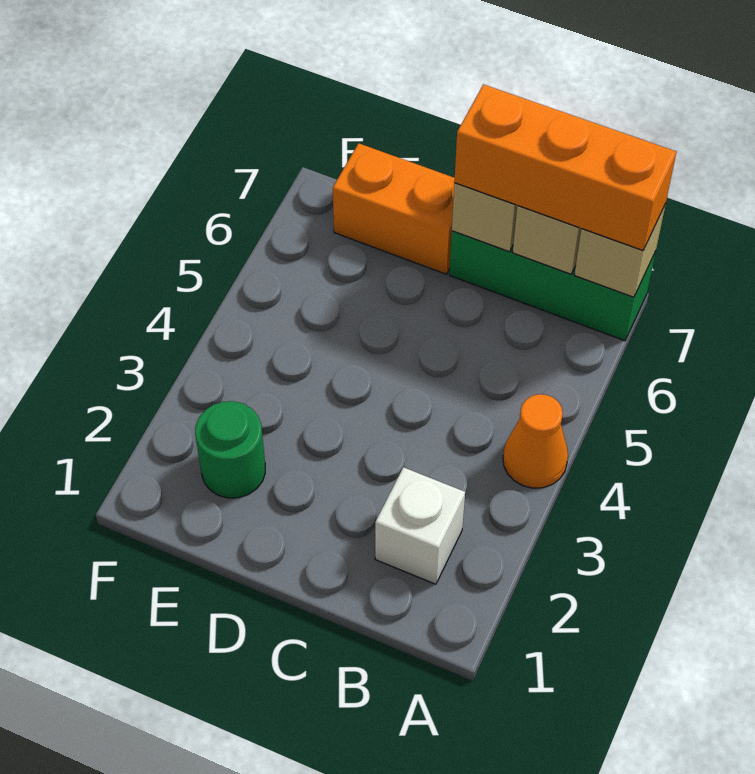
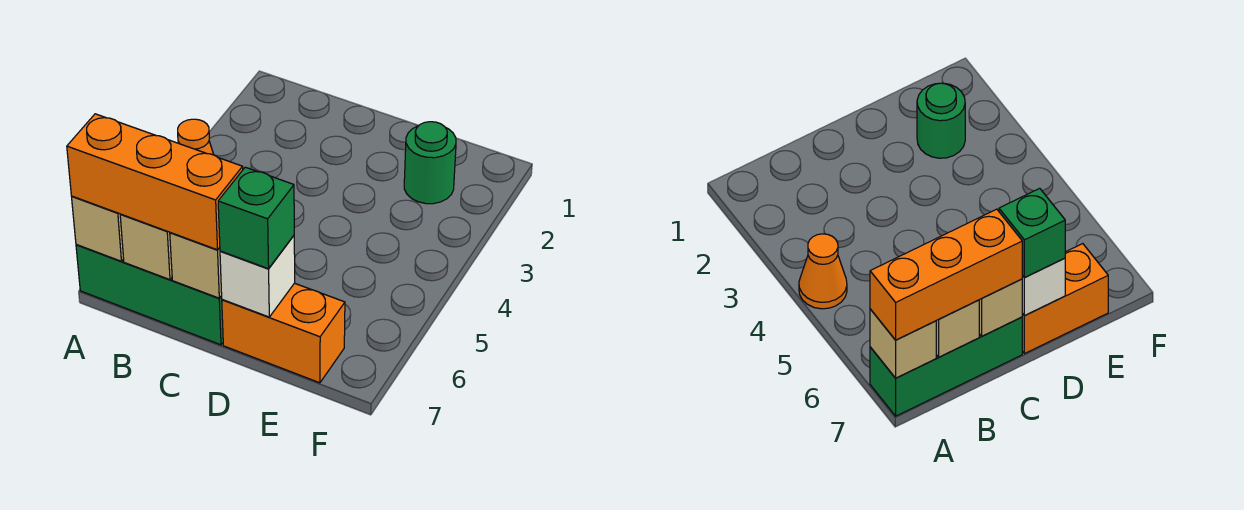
white brick B2 level 1 -> white brick D7 level 2
none -> green brick D7 level 3

